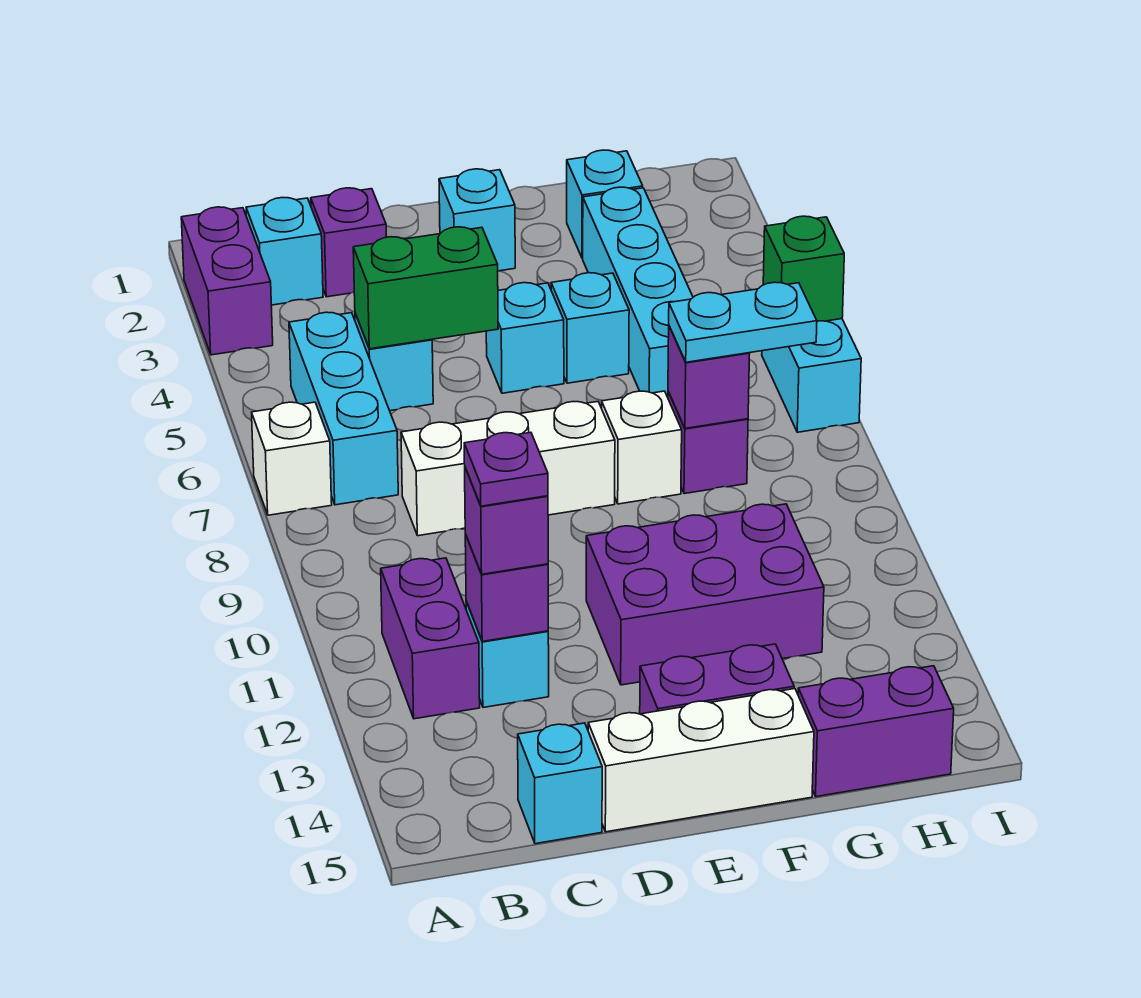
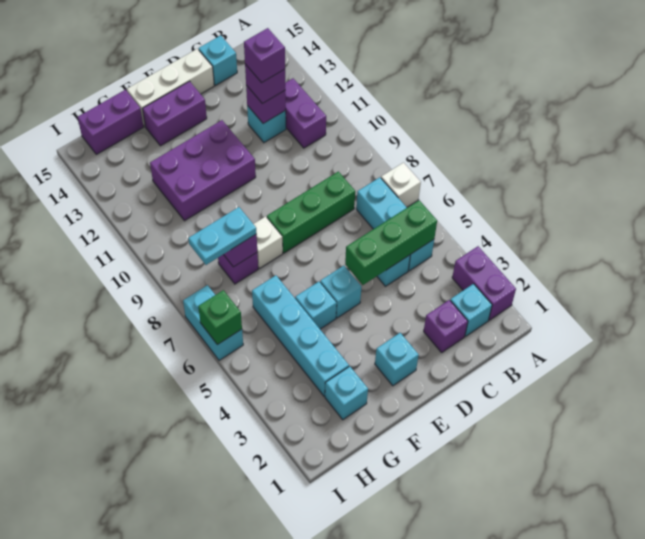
green brick C5:D5 level 2 -> green brick B5:D5 level 2
white brick C8:E8 level 1 -> green brick C8:E8 level 1
purple plate C12 level 4 -> purple brick C12 level 4

